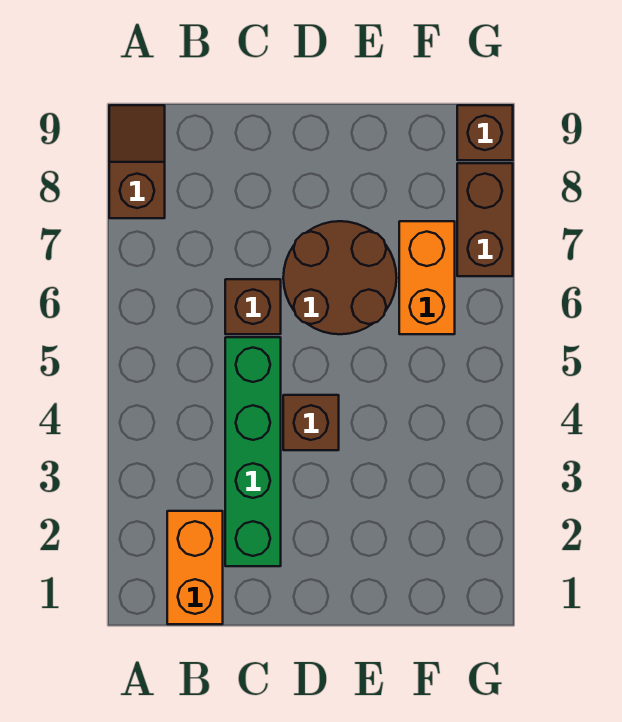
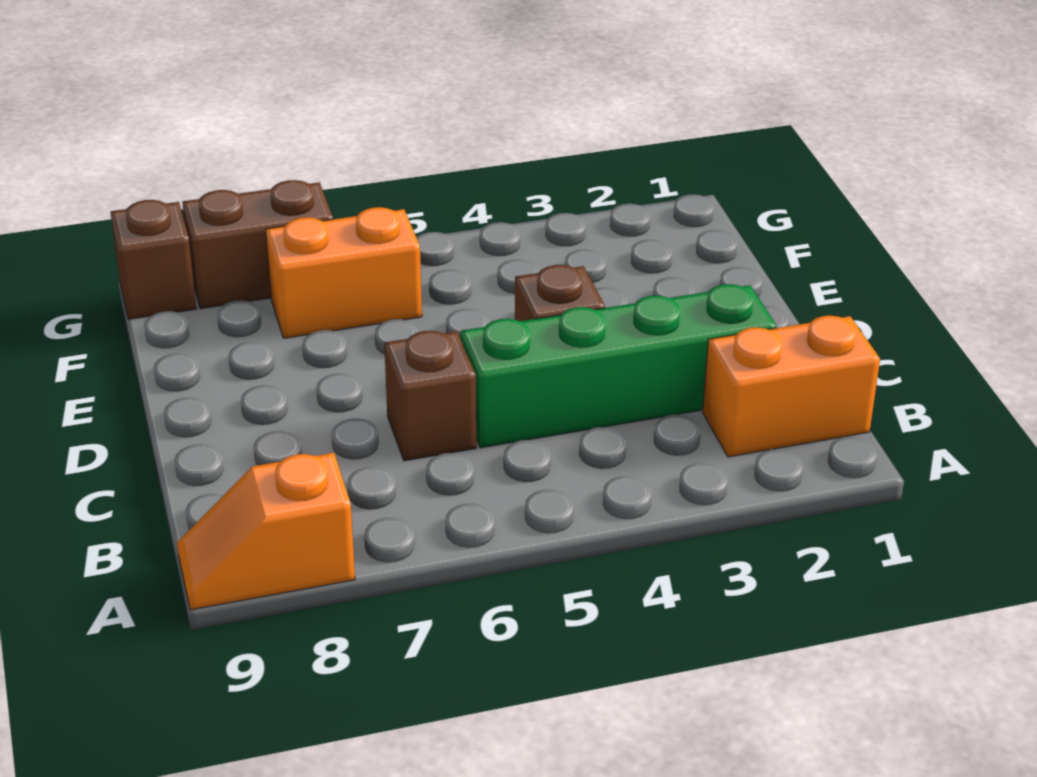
brown slope A8:A9 level 1 top 8 -> orange slope A8:A9 level 1 top 8
brown round brick D6:E7 level 1 -> none

